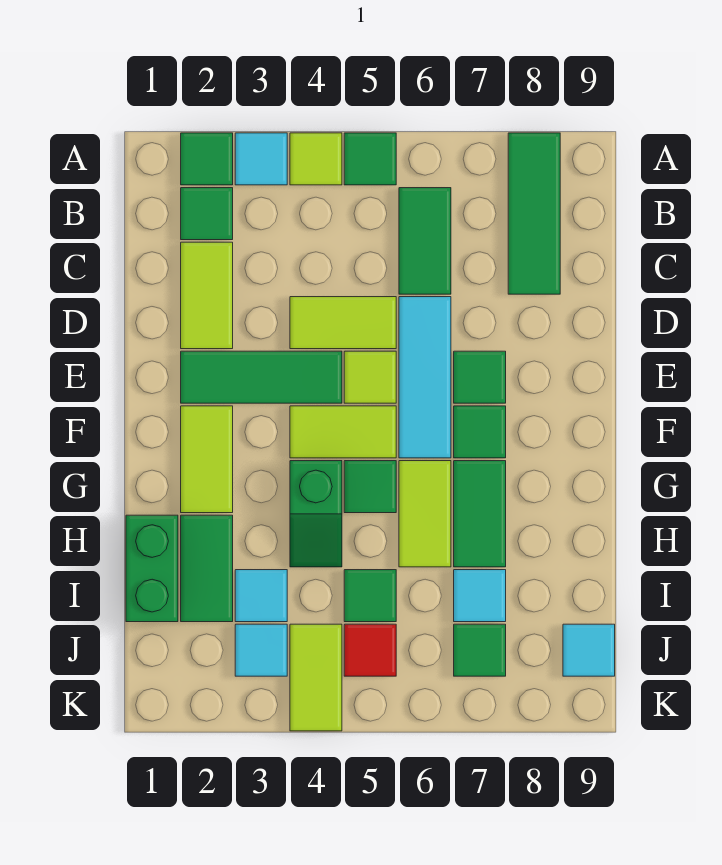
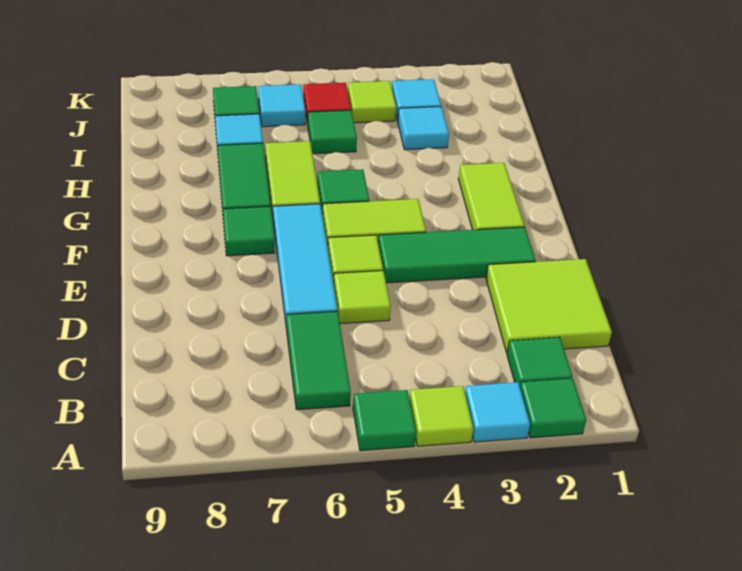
green tile A8:C8 level 1 -> none
lime tile C2:D2 level 1 -> lime tile C1:D2 level 1
lime tile D4:D5 level 1 -> lime tile D5 level 1
green tile E7 level 1 -> none
green slope G4:H4 level 1 top G -> none
green brick H1:I1 level 1 -> none
green tile H2:I2 level 1 -> none
lime tile J4:K4 level 1 -> lime tile J4 level 1
cyan tile J9 level 1 -> cyan tile J6 level 1

